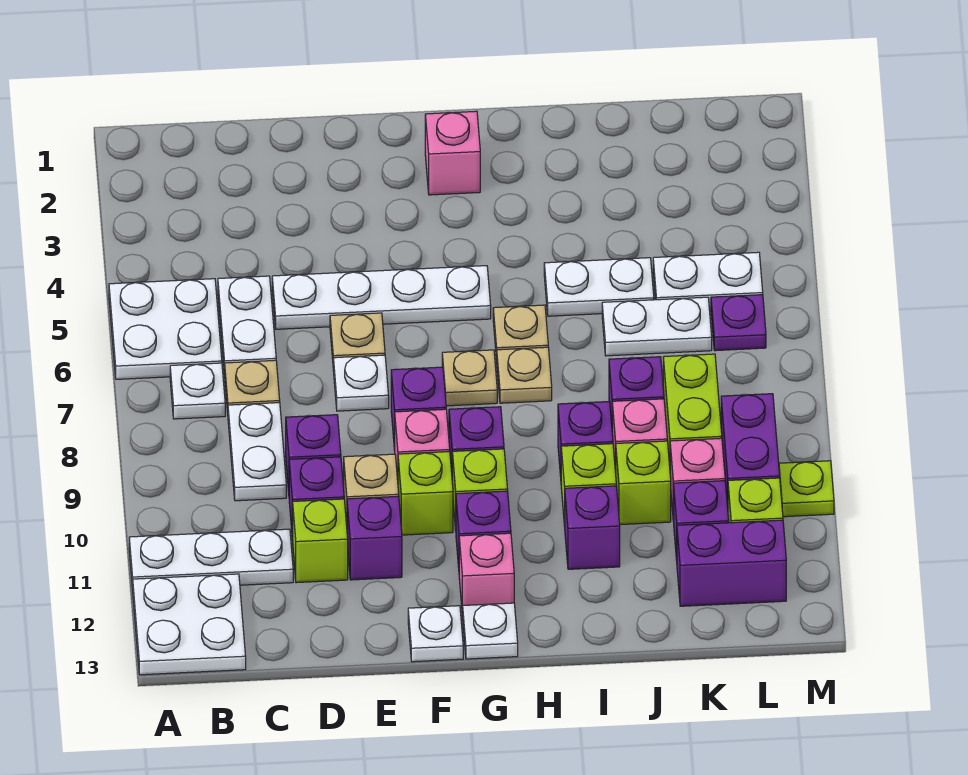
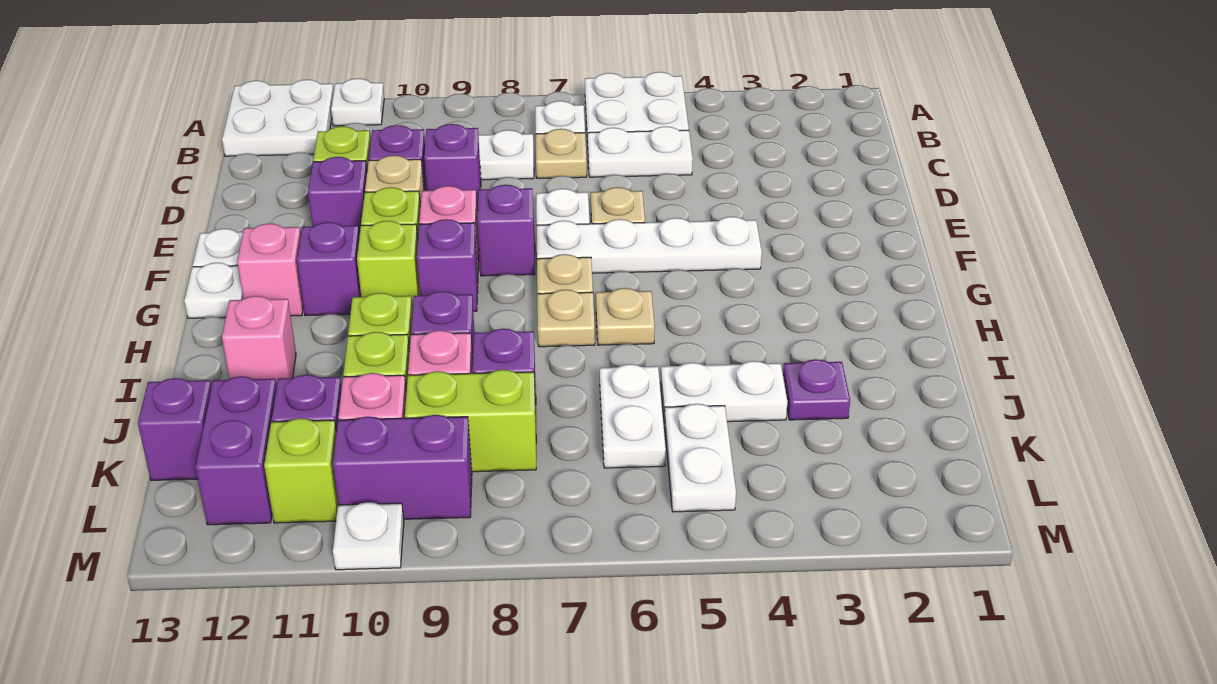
white plate A11:C11 level 1 -> white plate A11 level 1
white plate D5:G5 level 1 -> white plate F4:F7 level 1
pink brick G2 level 1 -> pink brick I12 level 1
white plate I5:J5 level 1 -> white plate J4:J5 level 1
purple brick I11 level 1 -> purple brick K13 level 1
purple plate L6 level 1 -> purple plate J3 level 1
lime plate M10 level 1 -> white plate M10 level 1

